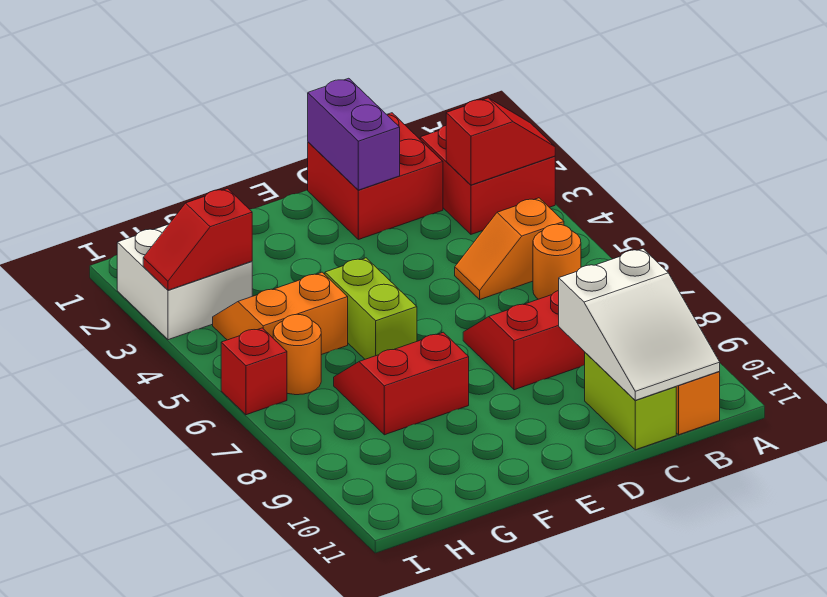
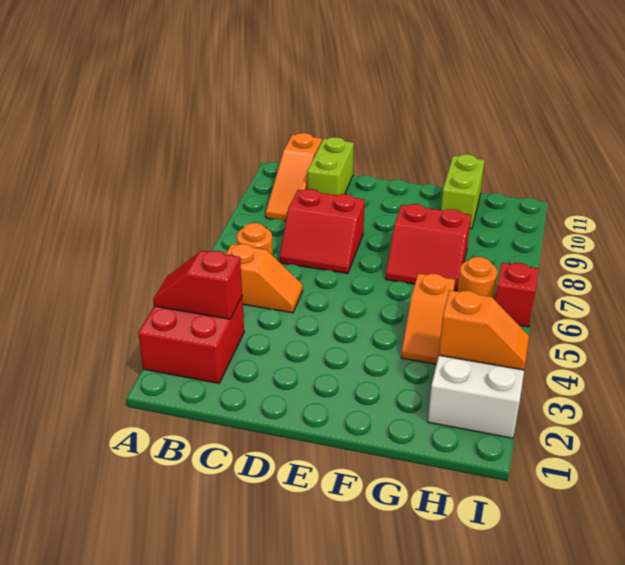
white slope B9:C11 level 2 top 9 -> none
red brick C1:D2 level 1 -> none
purple brick D1:D2 level 2 -> none
lime brick F5:F6 level 1 -> lime brick G10:G11 level 1
orange slope G4:H5 level 1 top 5 -> orange slope G4:G5 level 1 top 5
red slope H3:I3 level 2 top H -> orange slope H3:I3 level 2 top H

